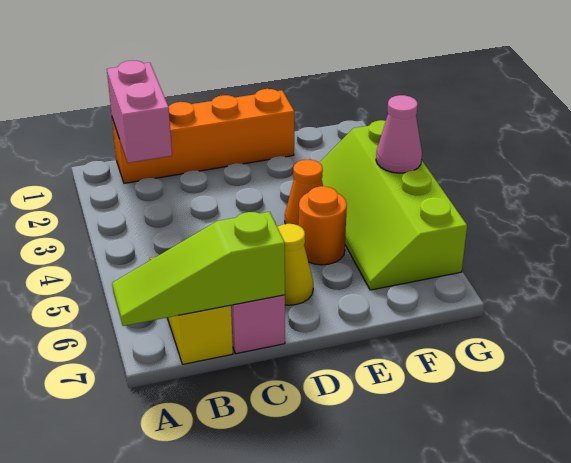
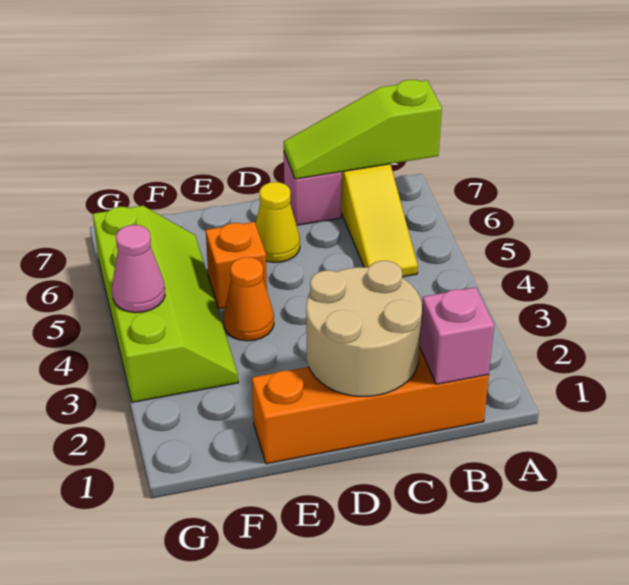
lime slope A7:C7 level 2 top C -> lime slope A7:C7 level 2 top A
pink brick B1:B2 level 2 -> pink brick B1 level 2
none -> tan round brick C1:D2 level 2
orange round brick E5 level 1 -> orange brick E5 level 1

